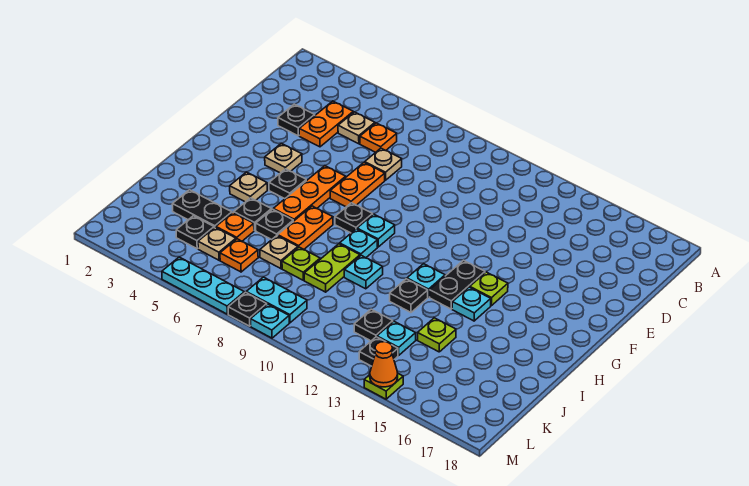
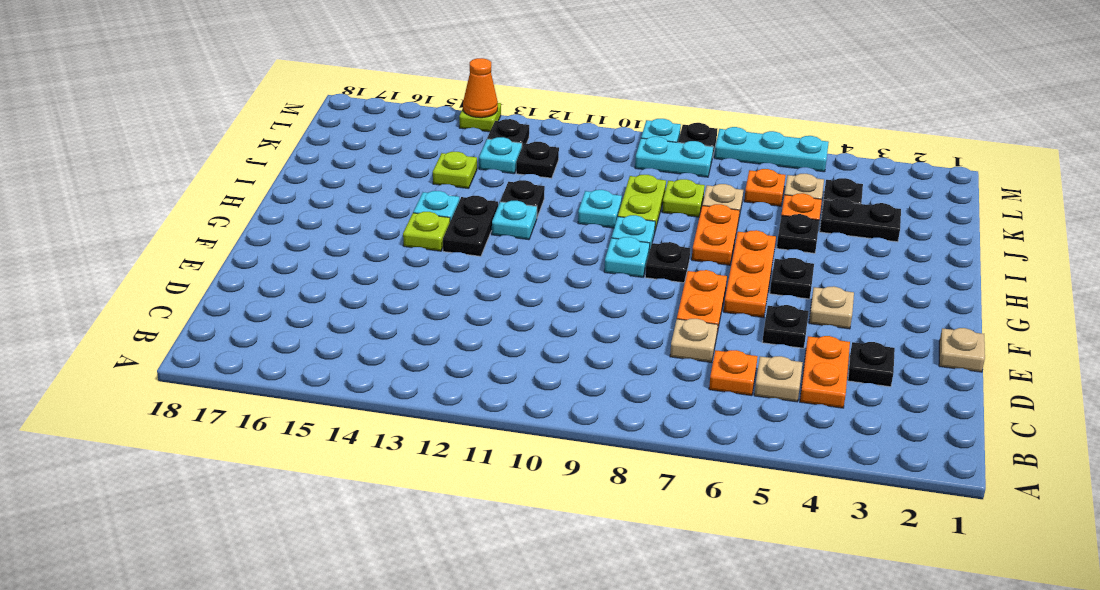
tan plate H4 level 1 -> tan plate E1 level 1
black plate I6 level 1 -> black plate E5 level 1

